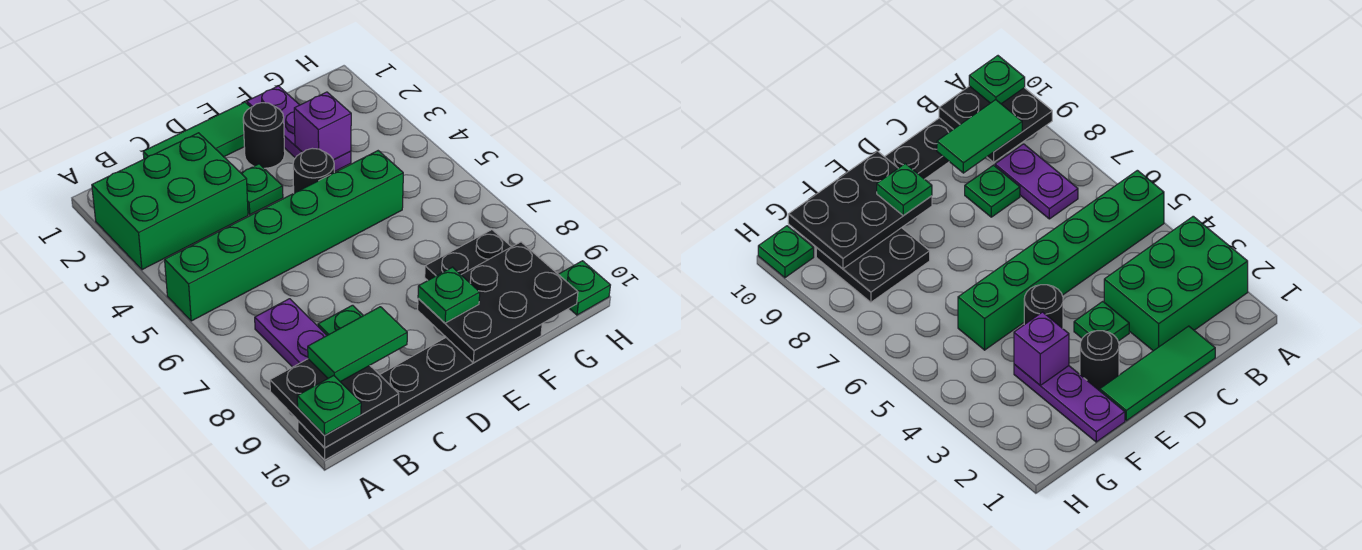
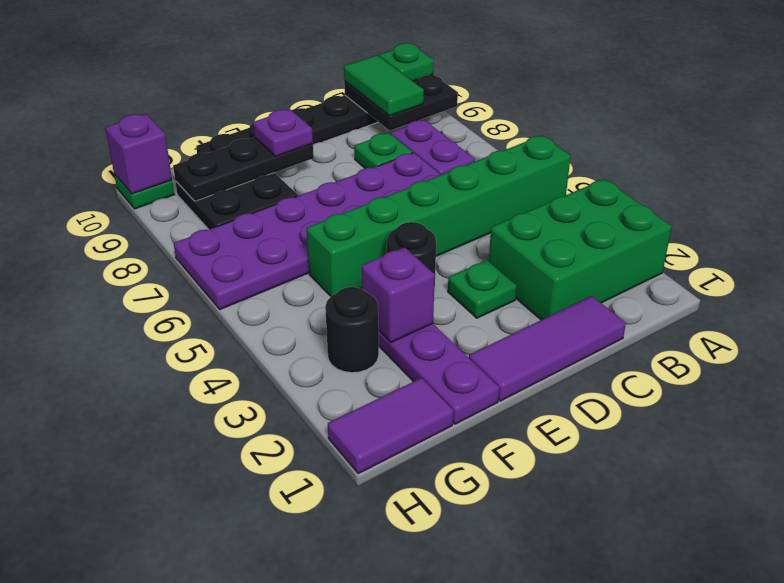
green tile B9:C9 level 3 -> green tile B9:B10 level 3
green tile C1:E1 level 1 -> purple tile C1:E1 level 1
none -> purple plate C6:H7 level 1
black round brick E2 level 1 -> black round brick G3 level 1
black plate E9:G10 level 2 -> black plate E9:G9 level 2
green plate E9 level 3 -> purple plate E9 level 3
none -> purple tile G1:H1 level 1
none -> purple brick H10 level 2

